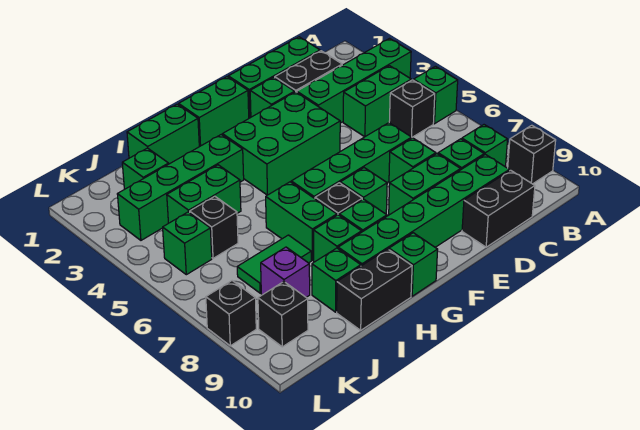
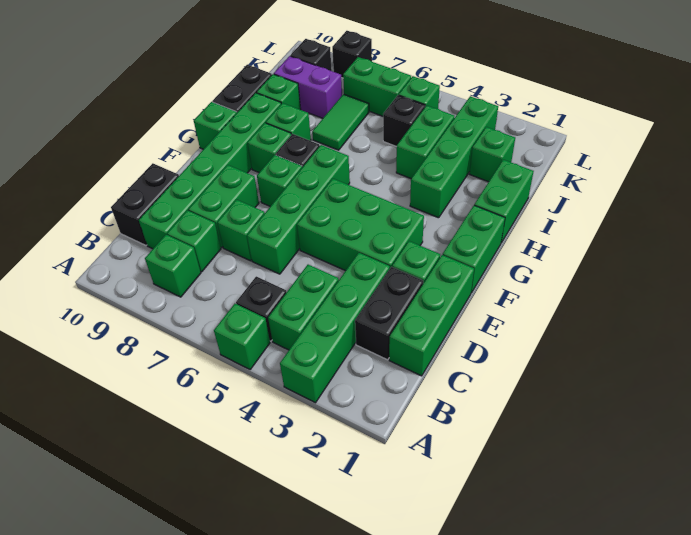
black brick A9 level 1 -> none
green brick E3:G4 level 1 -> green brick E3:F5 level 1
green brick H6:H7 level 1 -> green brick K6:K7 level 1
purple brick J8 level 1 -> purple brick J8:J9 level 1

